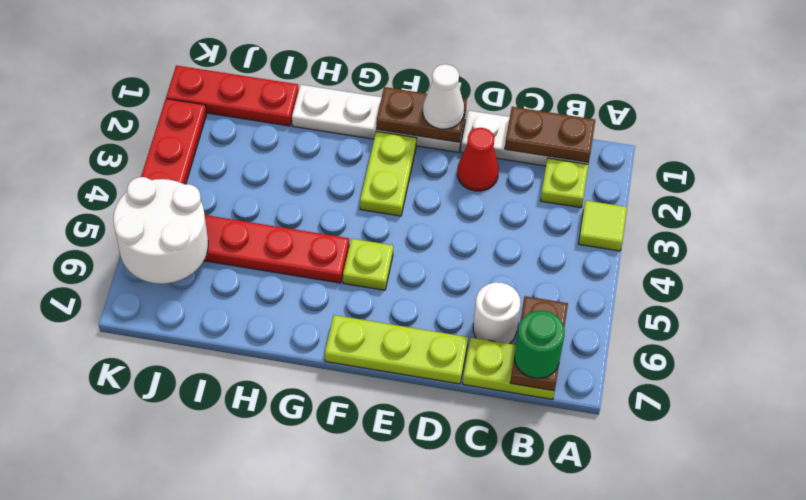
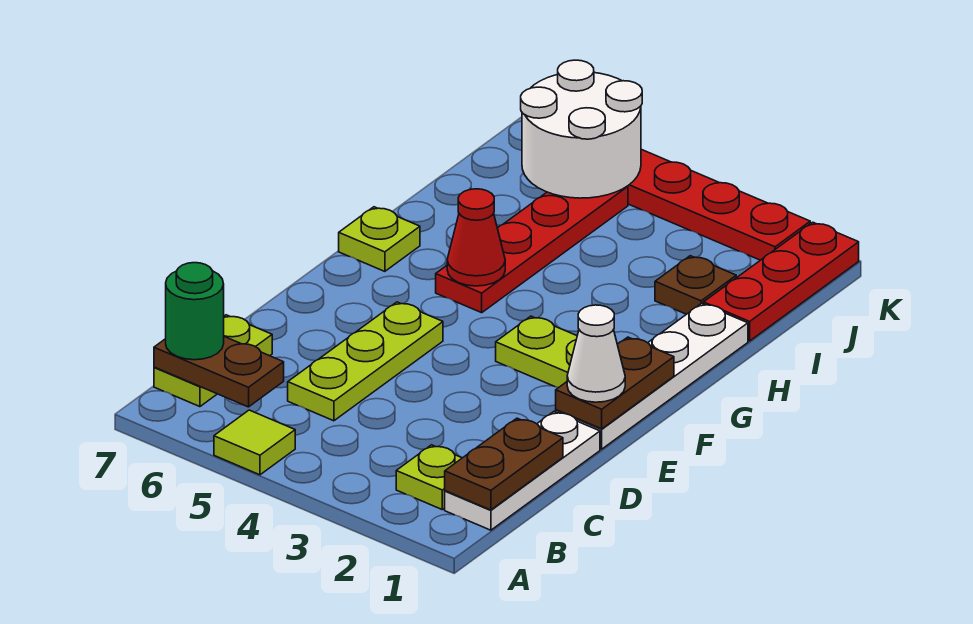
lime tile A3 level 1 -> lime tile A5 level 1
white round brick C6 level 1 -> none
red cone D2 level 1 -> red cone G5 level 2
lime plate D7:F7 level 1 -> lime plate C5:E5 level 1
lime plate F5 level 1 -> lime plate G7 level 1
none -> brown plate I2 level 1

